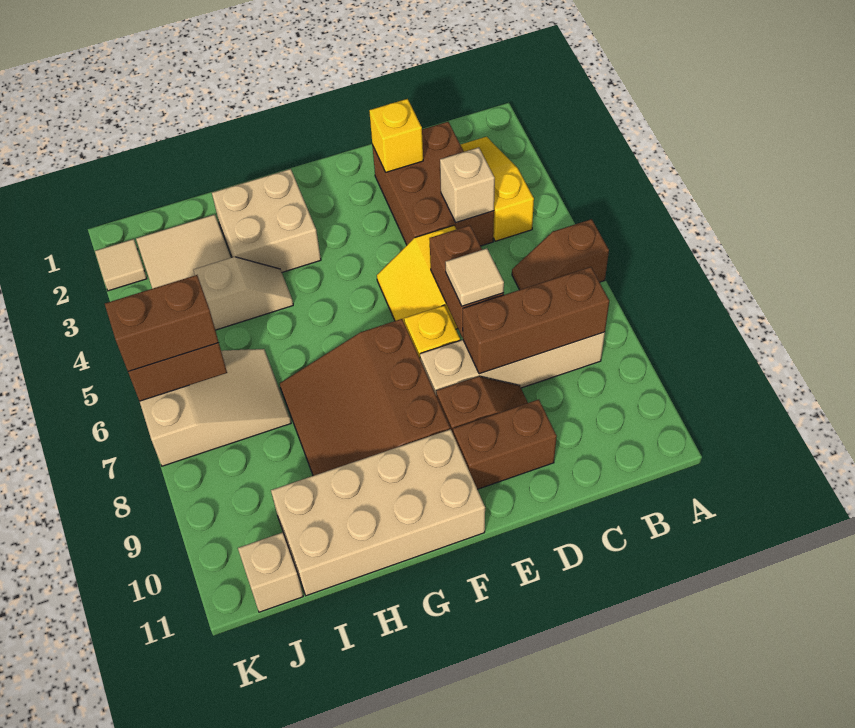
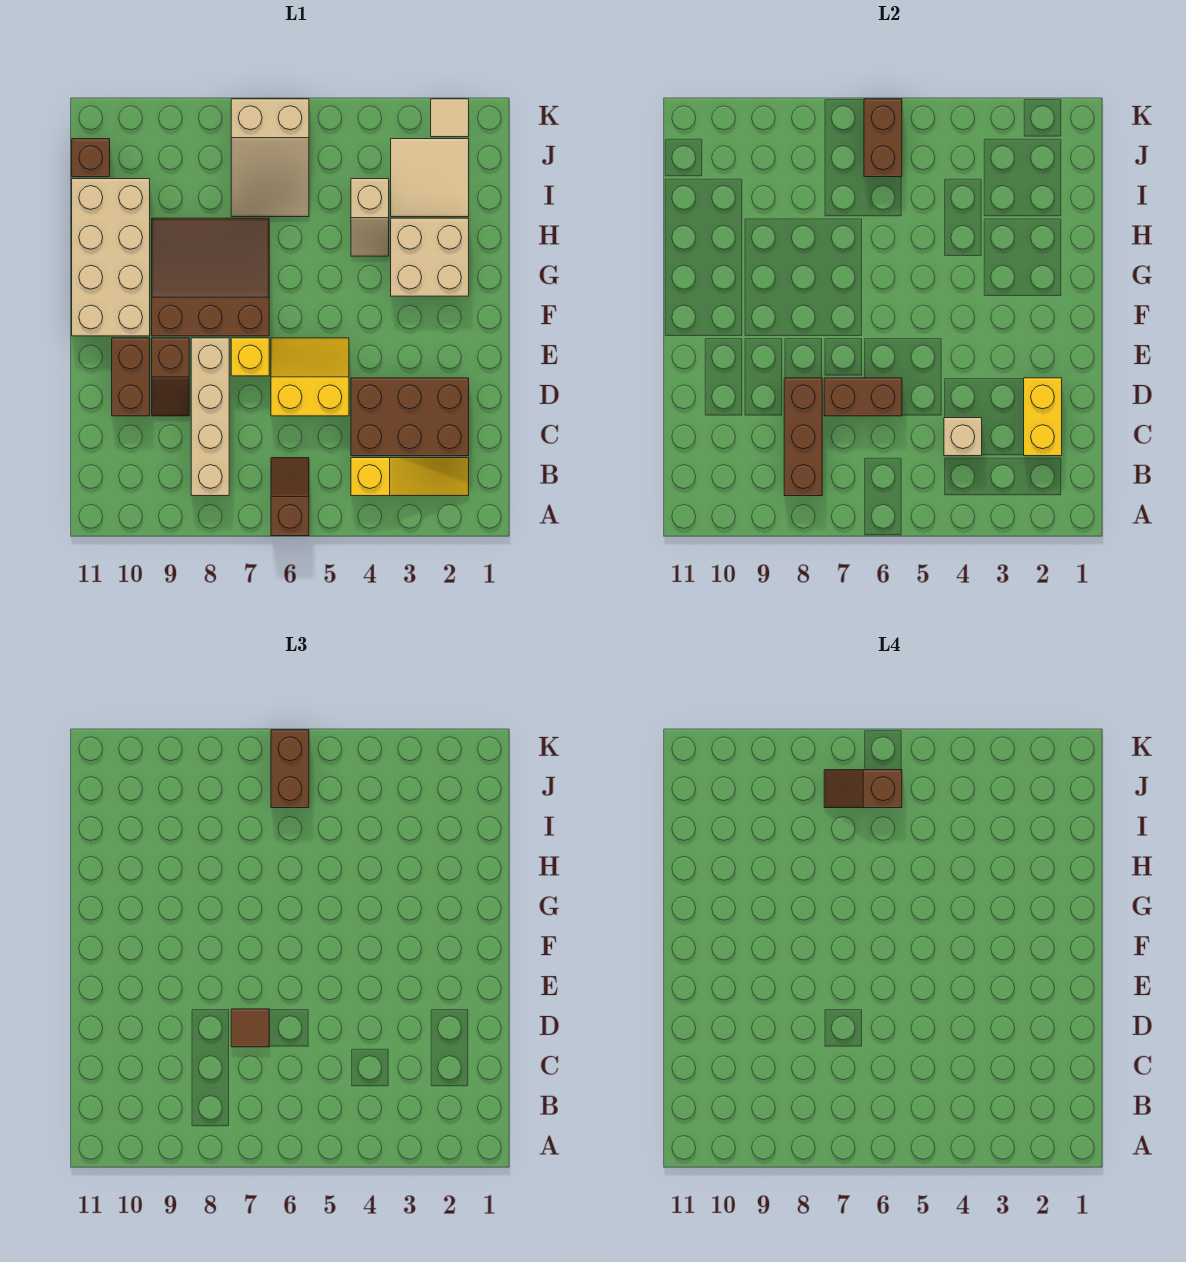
yellow brick D2 level 2 -> yellow brick C2:D2 level 2
tan tile D7 level 3 -> brown tile D7 level 3
none -> brown slope J6:J7 level 4 top 6
tan brick J11 level 1 -> brown brick J11 level 1

